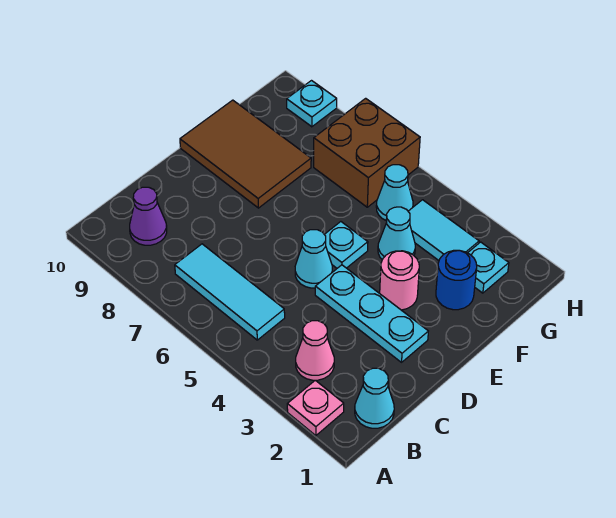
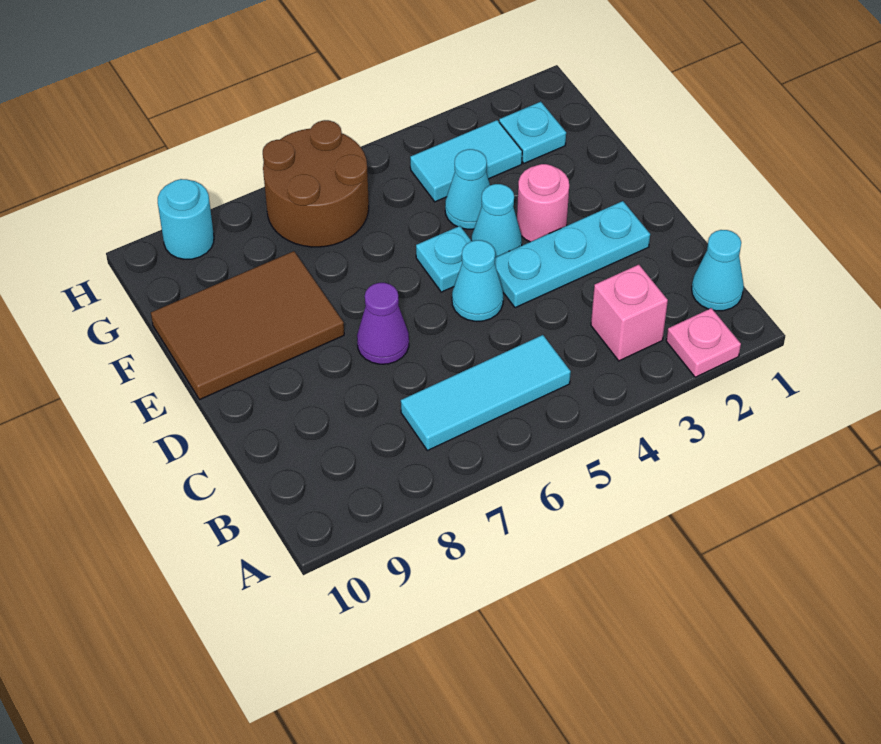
pink cone B3 level 1 -> pink brick B3 level 1
purple cone B9 level 1 -> purple cone D7 level 1
blue round brick F2 level 1 -> none
cyan cone G5 level 1 -> cyan cone E4 level 1
brown brick G6:H7 level 1 -> brown round brick G6:H7 level 1
cyan plate H9 level 1 -> cyan round brick H9 level 1

